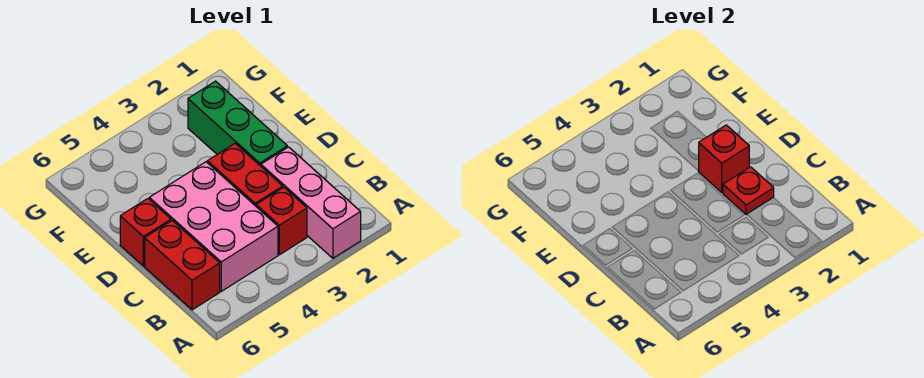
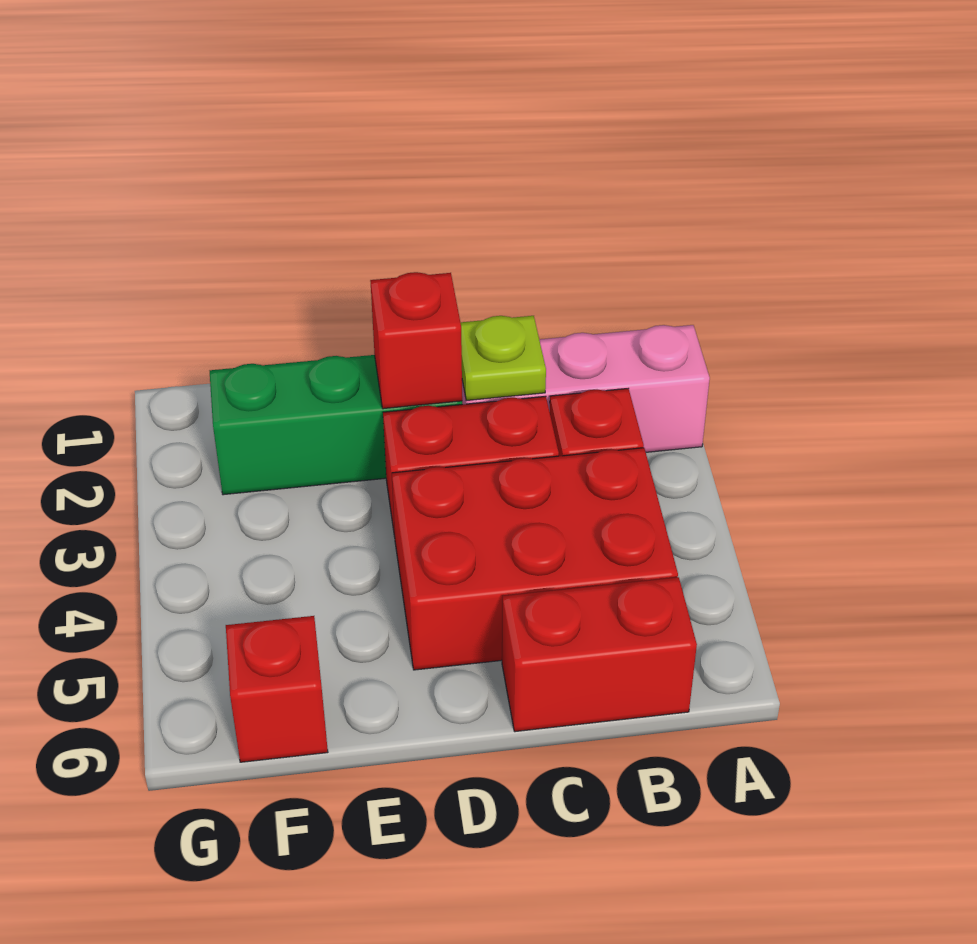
pink brick B4:D5 level 1 -> red brick B4:D5 level 1
red plate C2 level 2 -> lime plate C2 level 2
red brick D6 level 1 -> red brick F6 level 1

